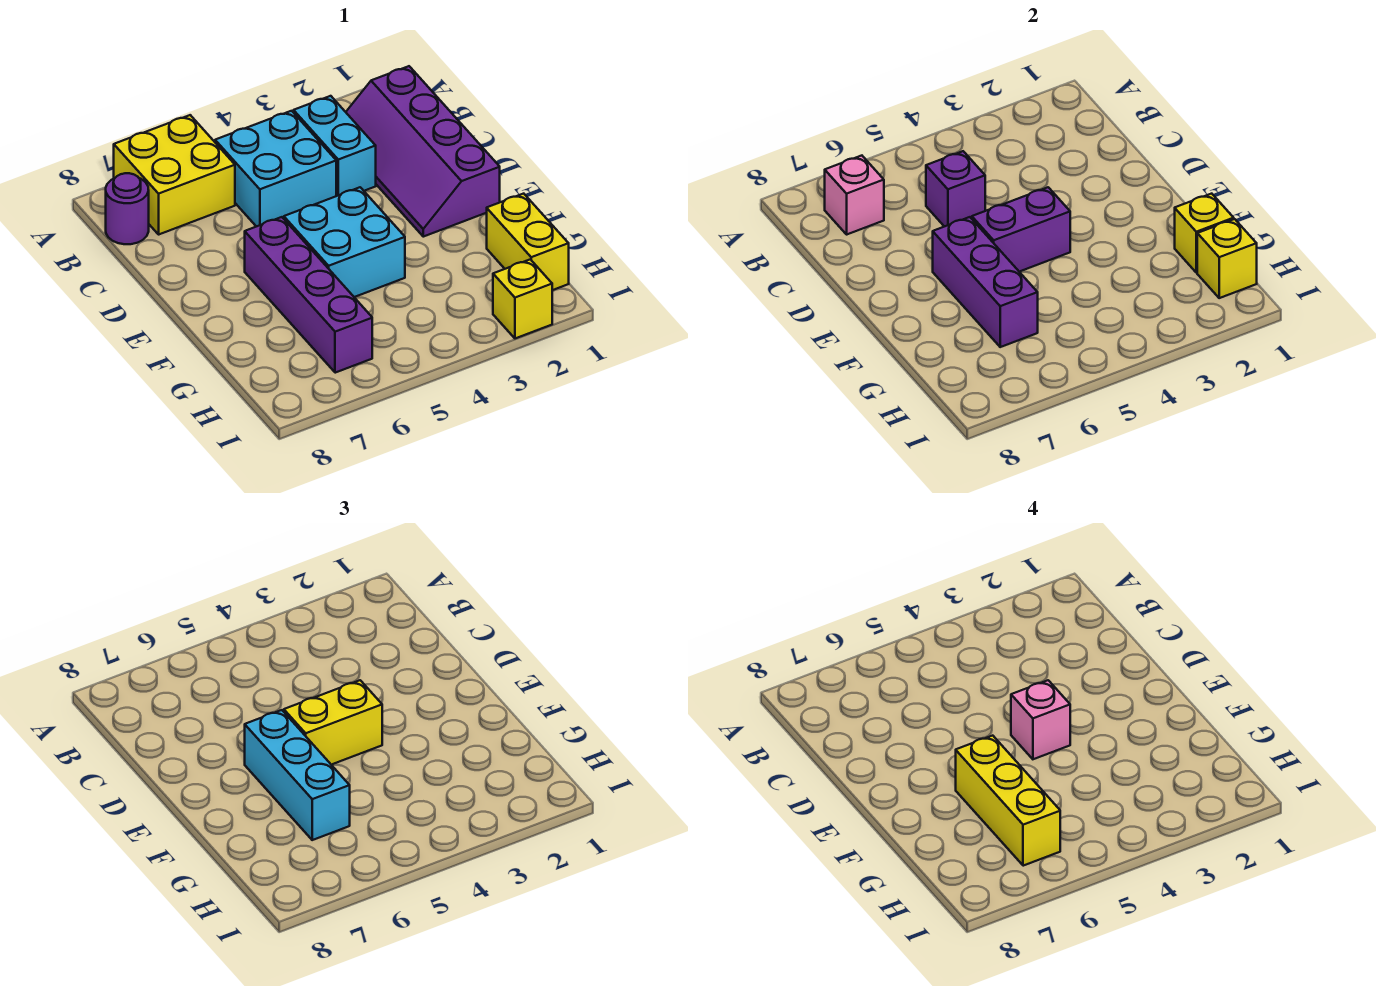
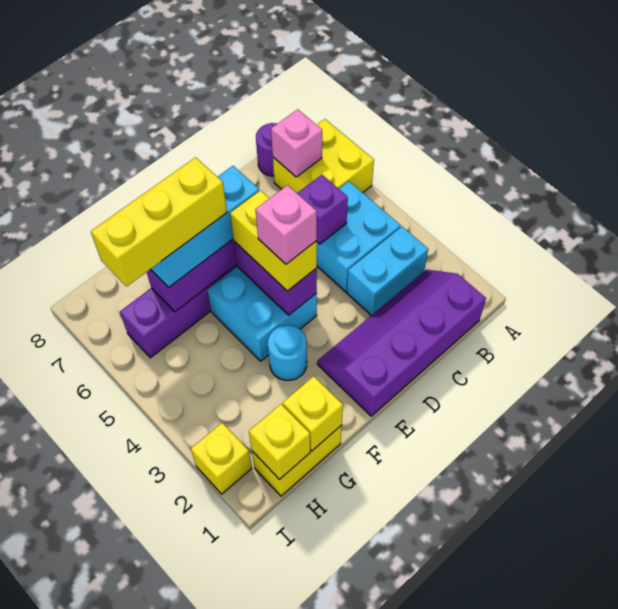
none -> cyan round brick F3 level 1

